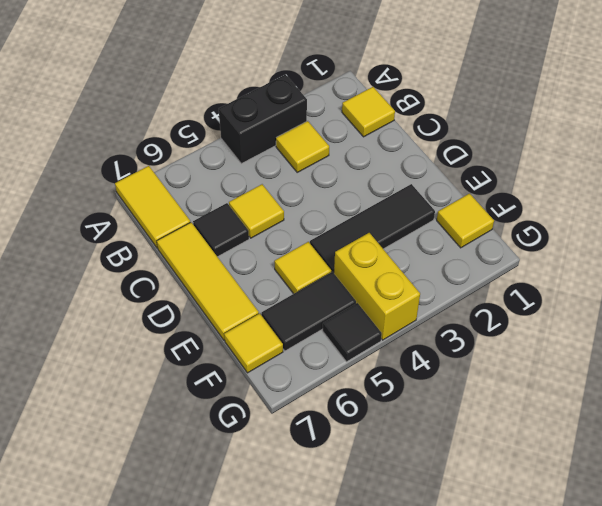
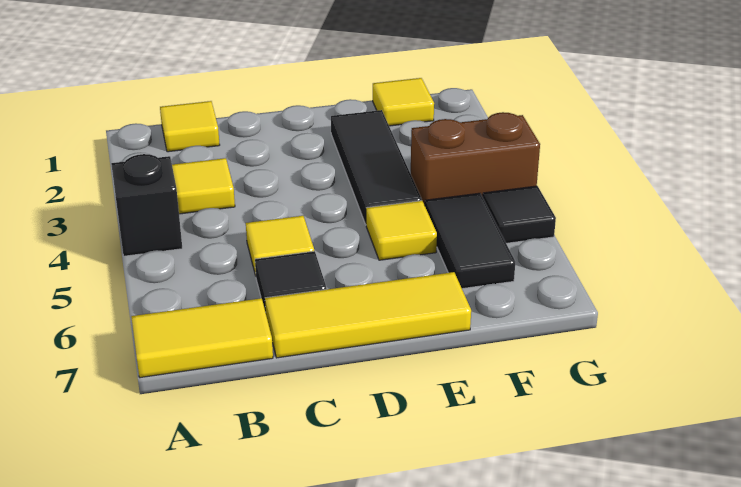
black brick A3:A4 level 1 -> black brick A4 level 1
yellow brick F4:G4 level 1 -> brown brick F4:G4 level 1
yellow tile F7 level 1 -> none

